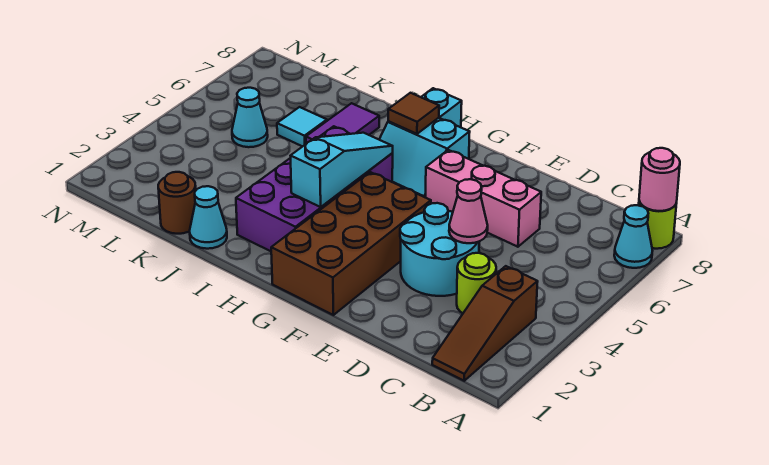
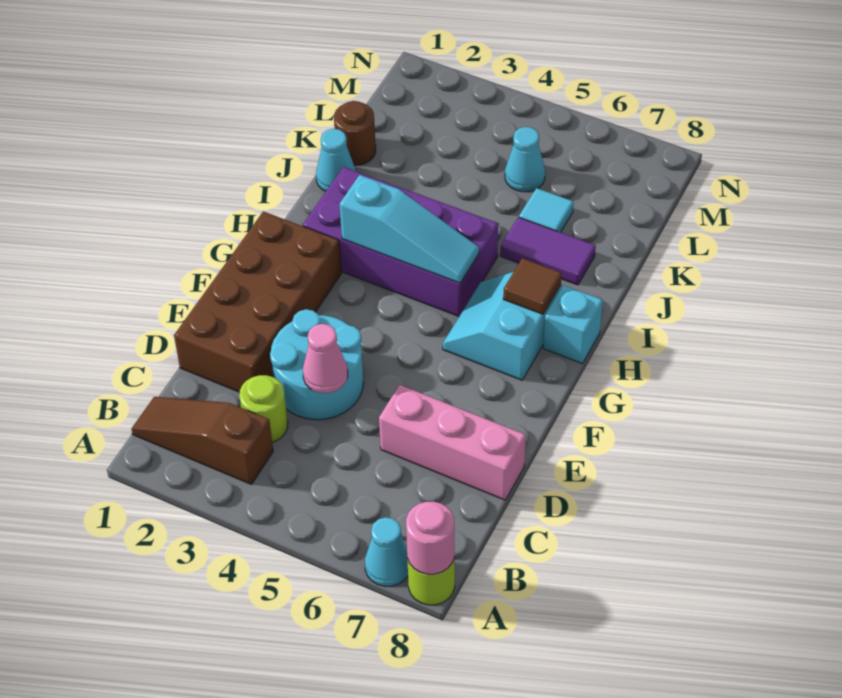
pink brick D6:F6 level 1 -> pink brick D6:D8 level 1
brown brick F1:G4 level 1 -> brown brick D1:G2 level 1

